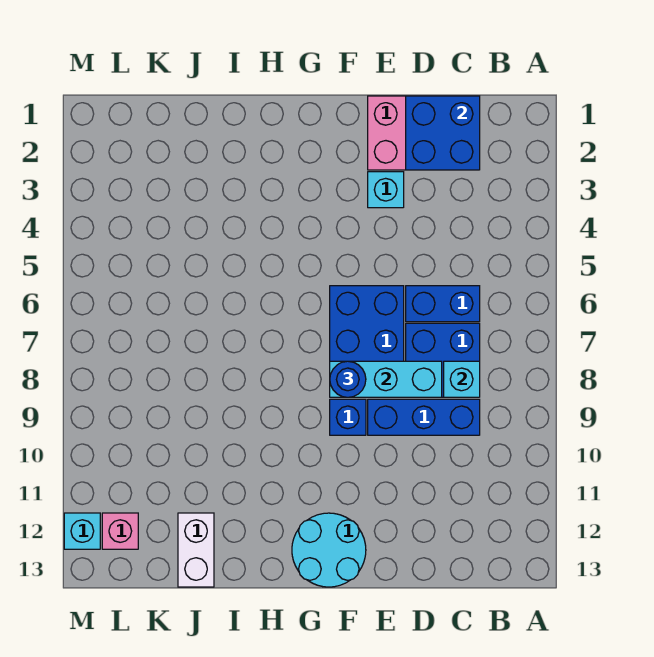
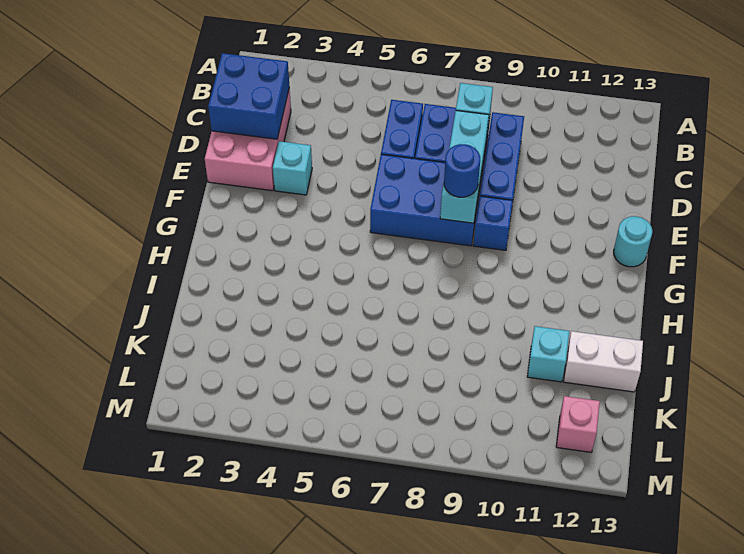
cyan round brick F12:G13 level 1 -> cyan round brick F13 level 1
cyan brick M12 level 1 -> cyan brick J11 level 1

